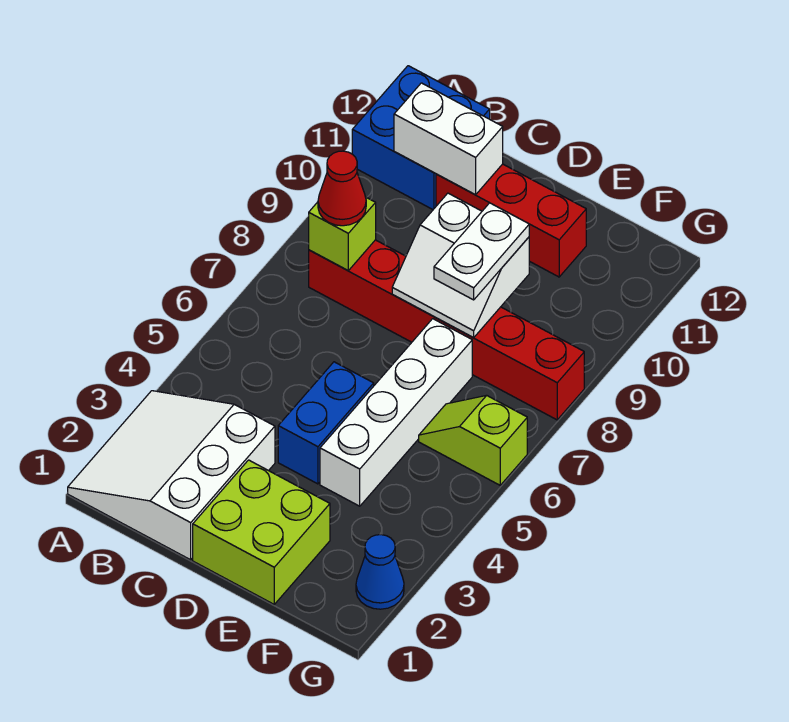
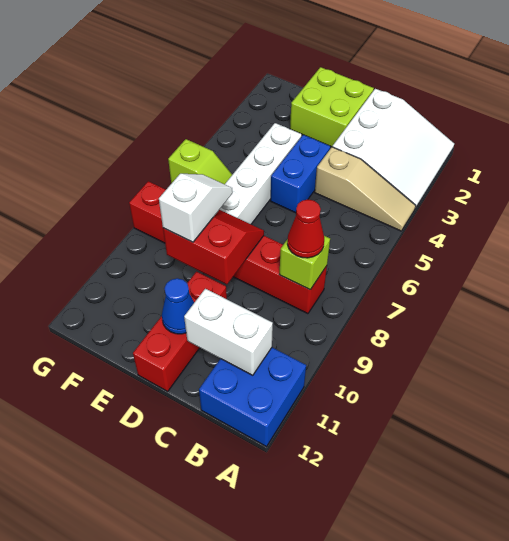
none -> tan slope A4:C4 level 1 top C
red brick C11:E11 level 1 -> red brick D10:D12 level 1
white slope D8:E9 level 2 top 9 -> red slope D8:E9 level 2 top 9
white plate E8:E9 level 3 -> white slope E8:E9 level 3 top 9
blue cone G2 level 1 -> blue cone D11 level 2

